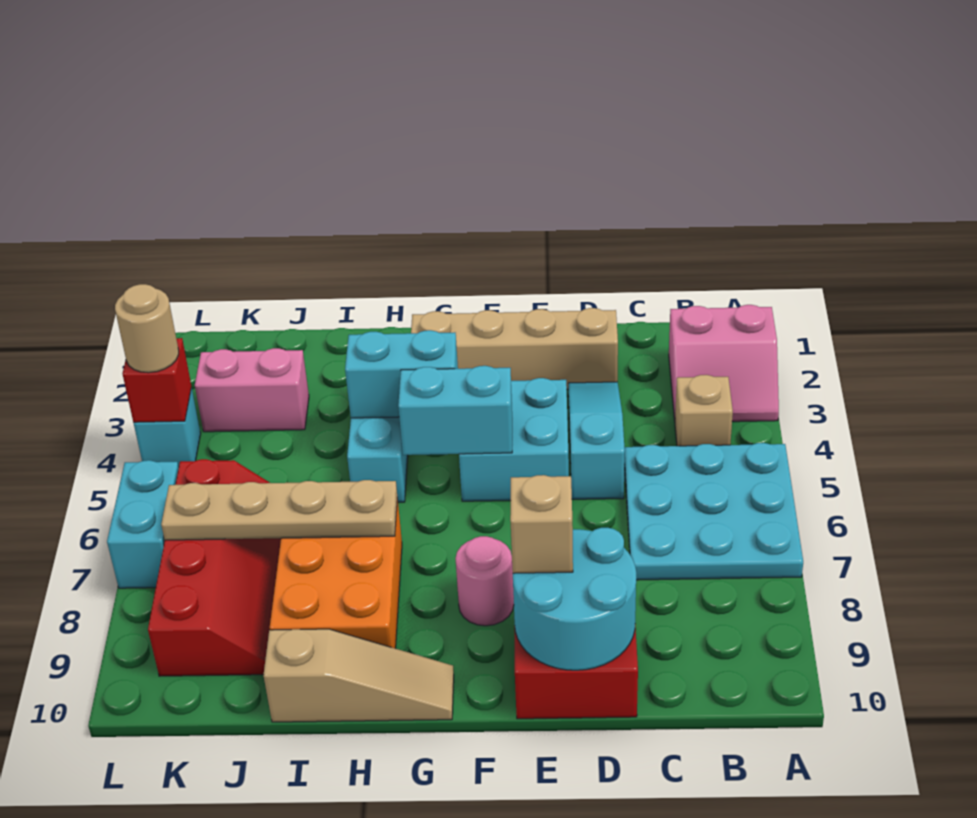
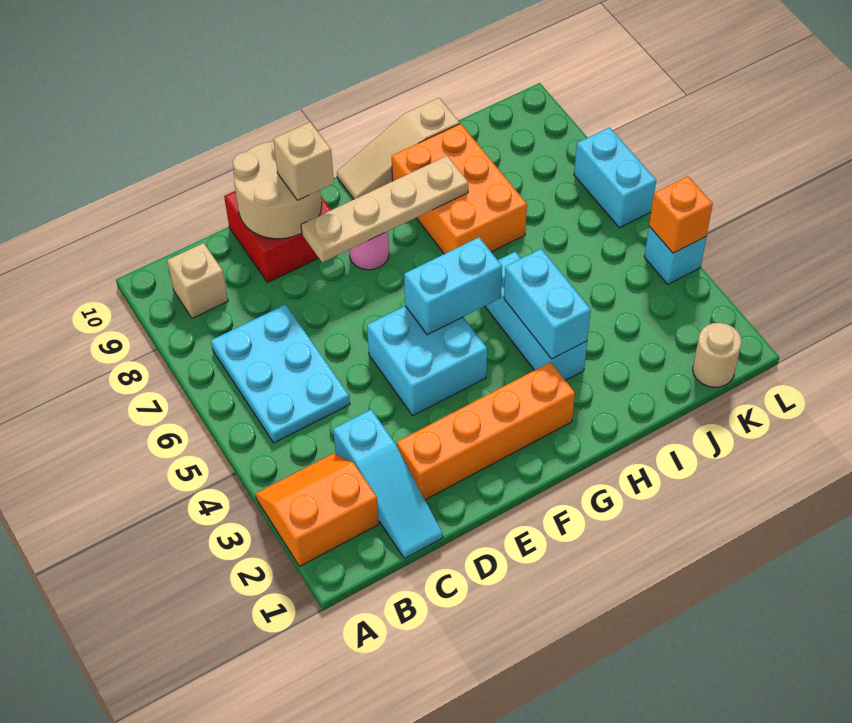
pink slope A2:B3 level 1 top 2 -> orange slope A2:B3 level 1 top 2
cyan plate A5:C7 level 1 -> cyan plate B5:C7 level 1
tan brick B4 level 1 -> tan brick B9 level 1
tan brick D2:G2 level 1 -> orange brick D2:G2 level 1
cyan slope D3:D5 level 1 top 5 -> cyan slope C1:C3 level 1 top 3
cyan round brick D9:E10 level 2 -> tan round brick D9:E10 level 2
cyan brick G4:H4 level 2 -> cyan brick H3:H4 level 2
tan plate H7:K7 level 2 -> tan plate E8:H8 level 2
pink brick J3:K3 level 1 -> none
red slope J6:K9 level 1 top K -> none
red brick L4 level 2 -> orange brick L4 level 2
tan round brick L4 level 3 -> tan round brick K1 level 1

